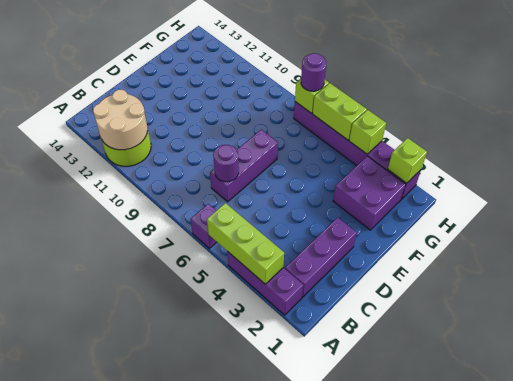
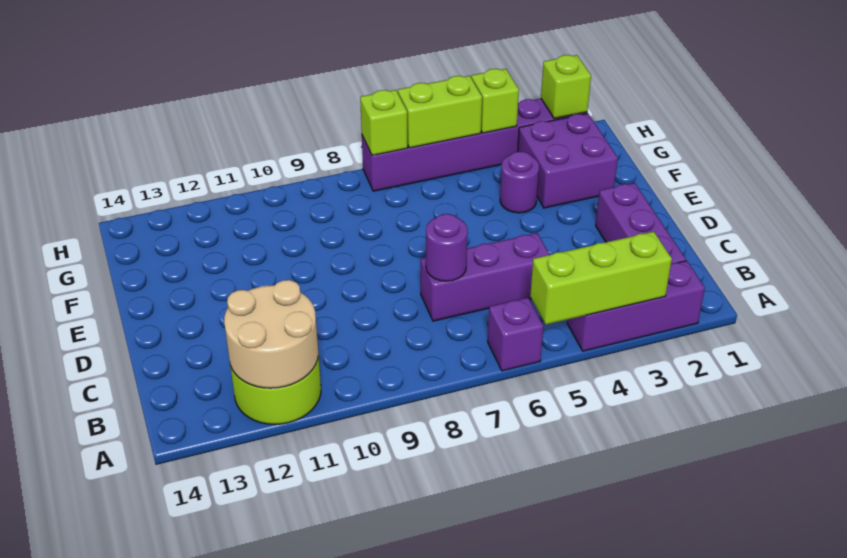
purple brick C7:E7 level 1 -> purple brick C5:C7 level 1
purple round brick H7 level 3 -> purple round brick F4 level 1

